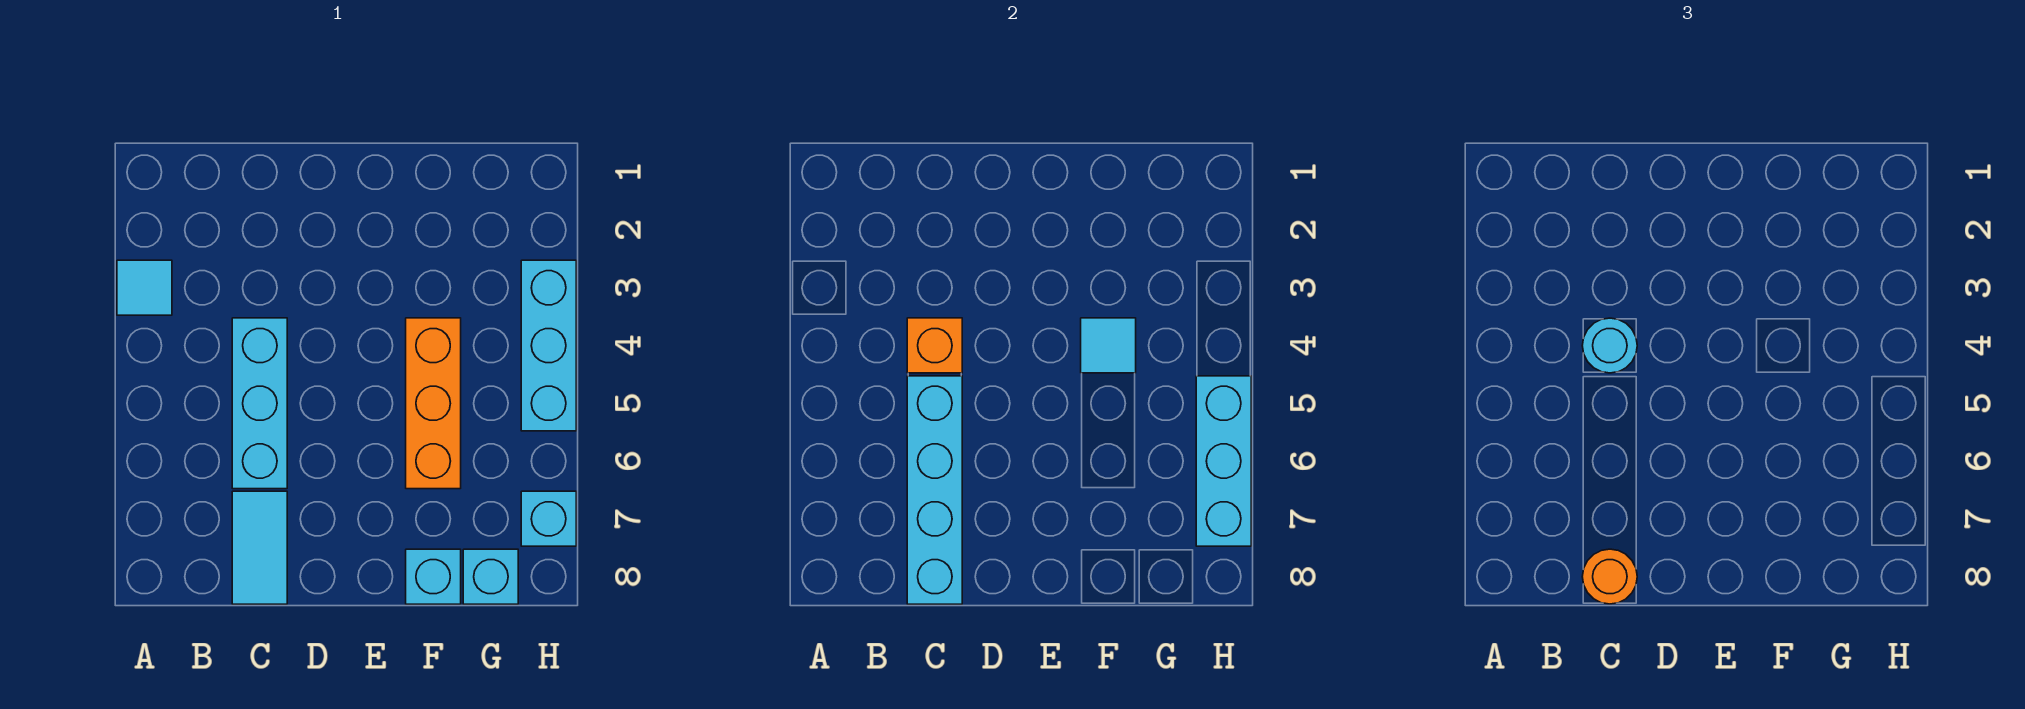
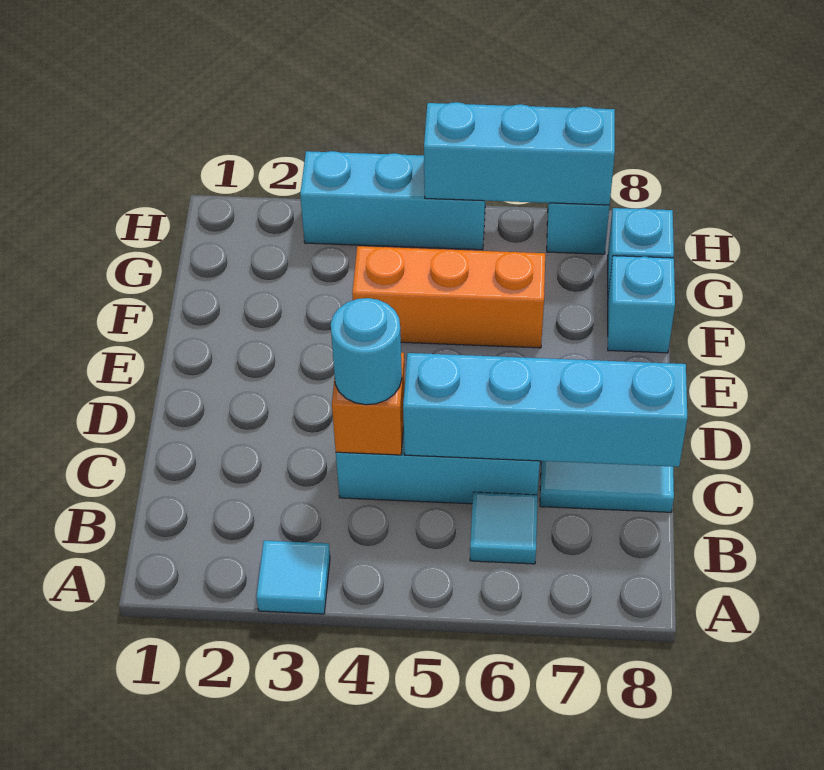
orange round brick C8 level 3 -> none
cyan tile F4 level 2 -> cyan tile B6 level 1

